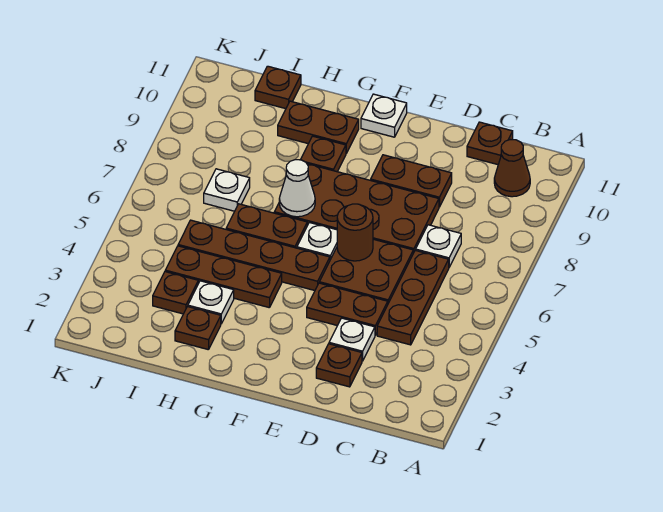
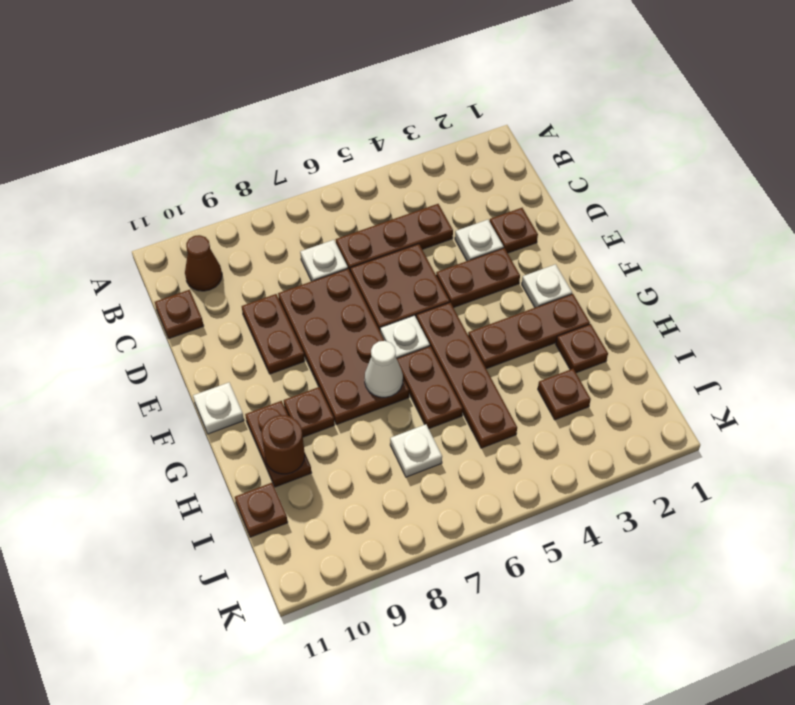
brown plate D4:E4 level 1 -> brown plate E3:E4 level 1
brown round brick E6 level 2 -> brown round brick H10 level 2
brown plate G4:I4 level 1 -> brown plate G2:G4 level 1
white plate H3 level 1 -> white plate F2 level 1

